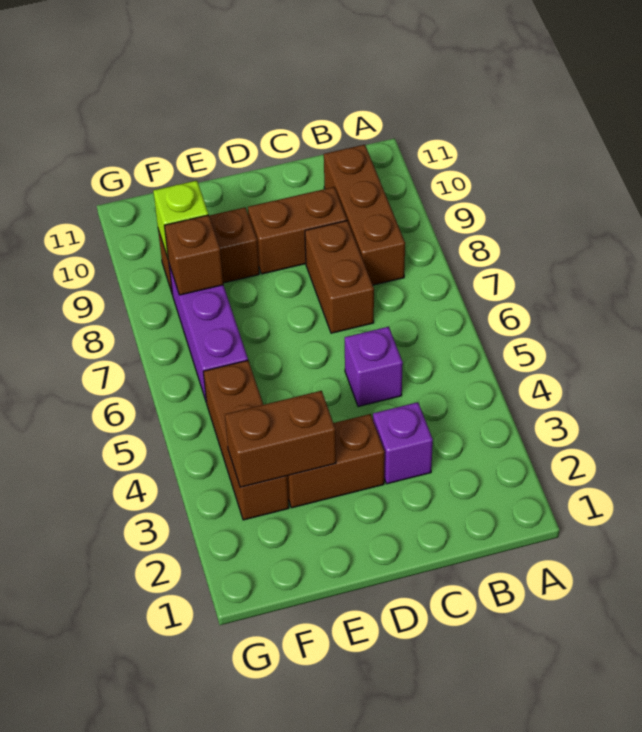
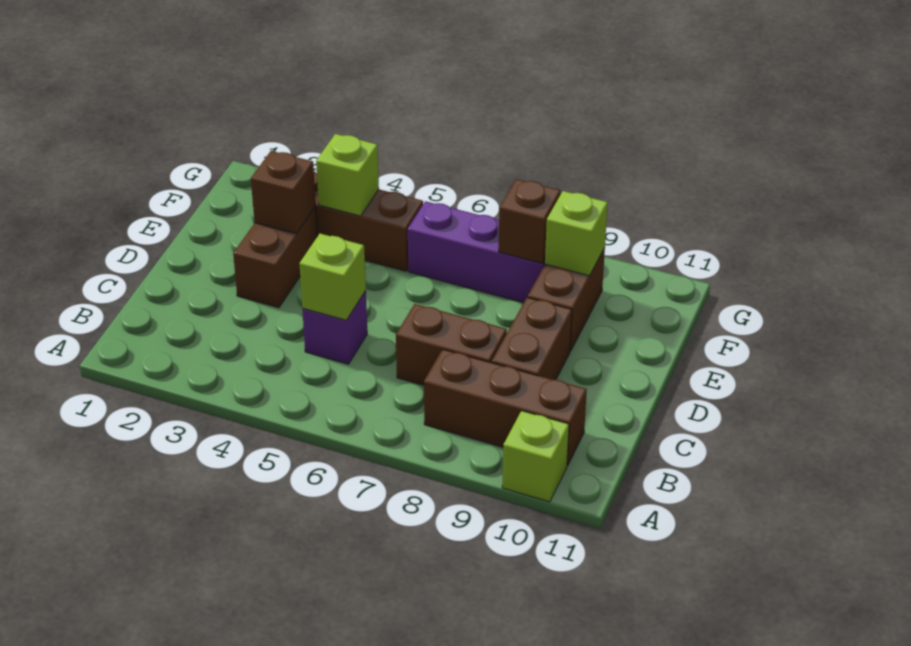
none -> lime brick A10 level 1
purple brick C3 level 1 -> none
none -> lime brick C5 level 2
brown brick E3:F3 level 2 -> brown brick E3 level 2
none -> lime brick F4 level 2

